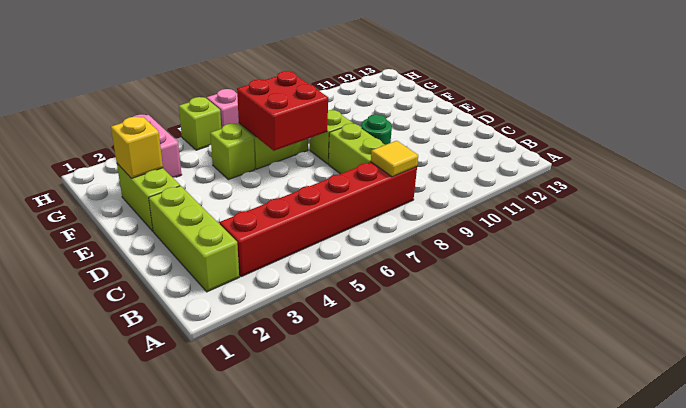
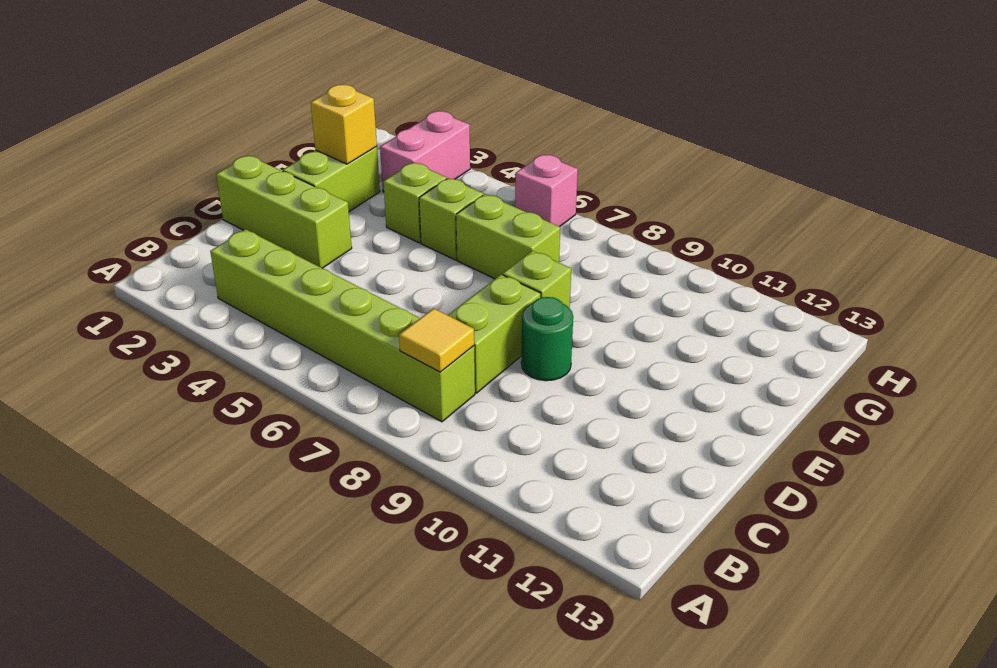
lime brick B2:D2 level 1 -> lime brick D1:D3 level 1
red brick B3:B8 level 1 -> lime brick B3:B8 level 1
red brick E6:F7 level 2 -> none
lime brick H5 level 1 -> lime brick F4 level 1

